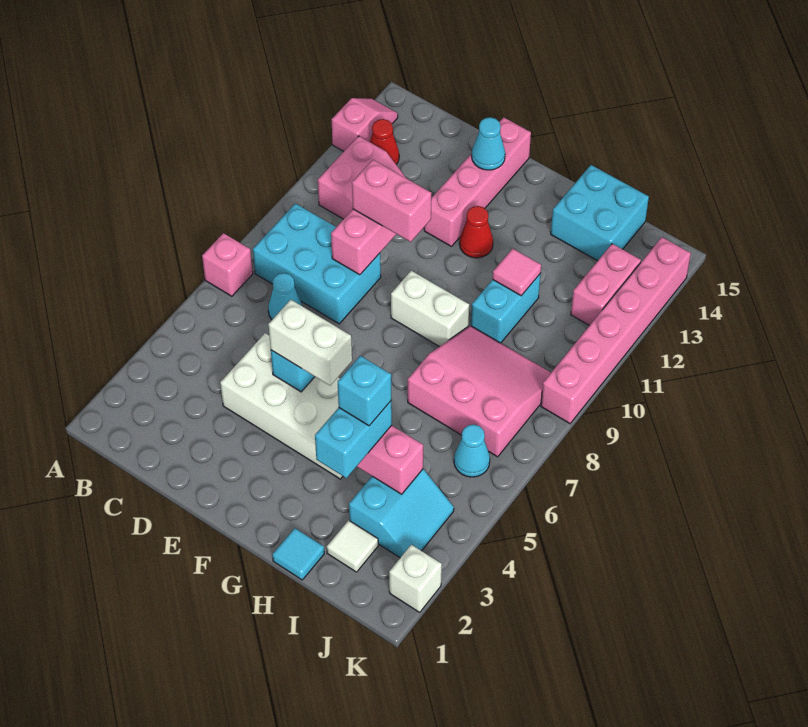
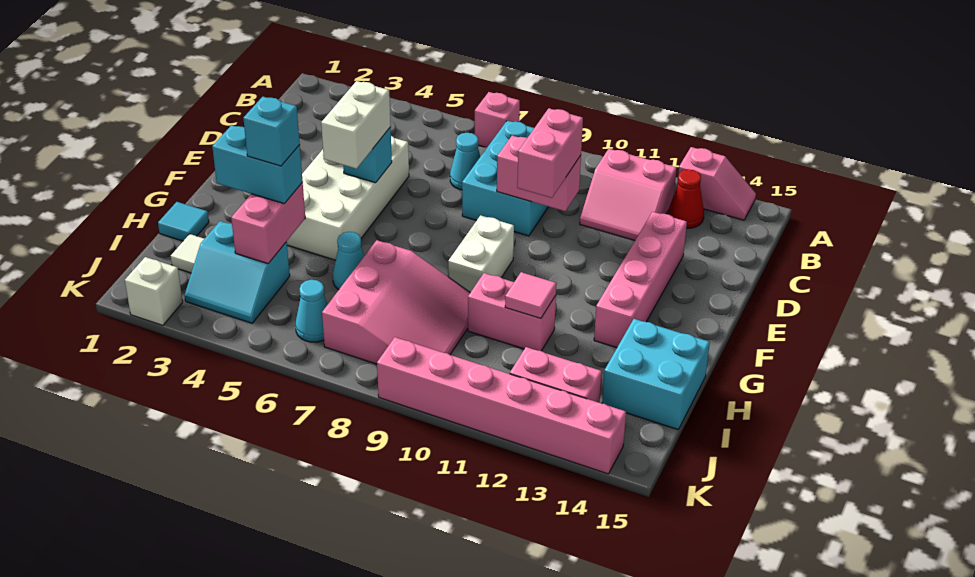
pink brick E12:E15 level 1 -> pink brick D13:G13 level 1
cyan cone E14 level 2 -> cyan cone H6 level 1
red cone F12 level 1 -> none
cyan brick H10:H11 level 1 -> pink brick H10:H11 level 1

